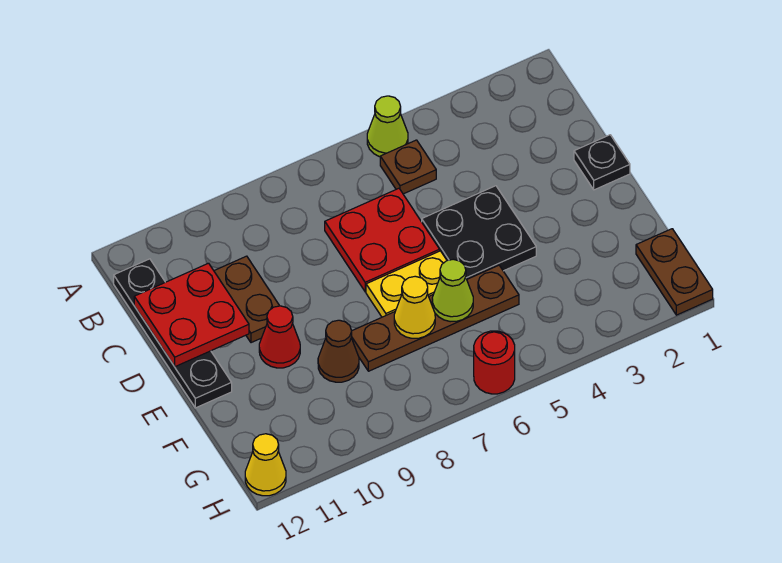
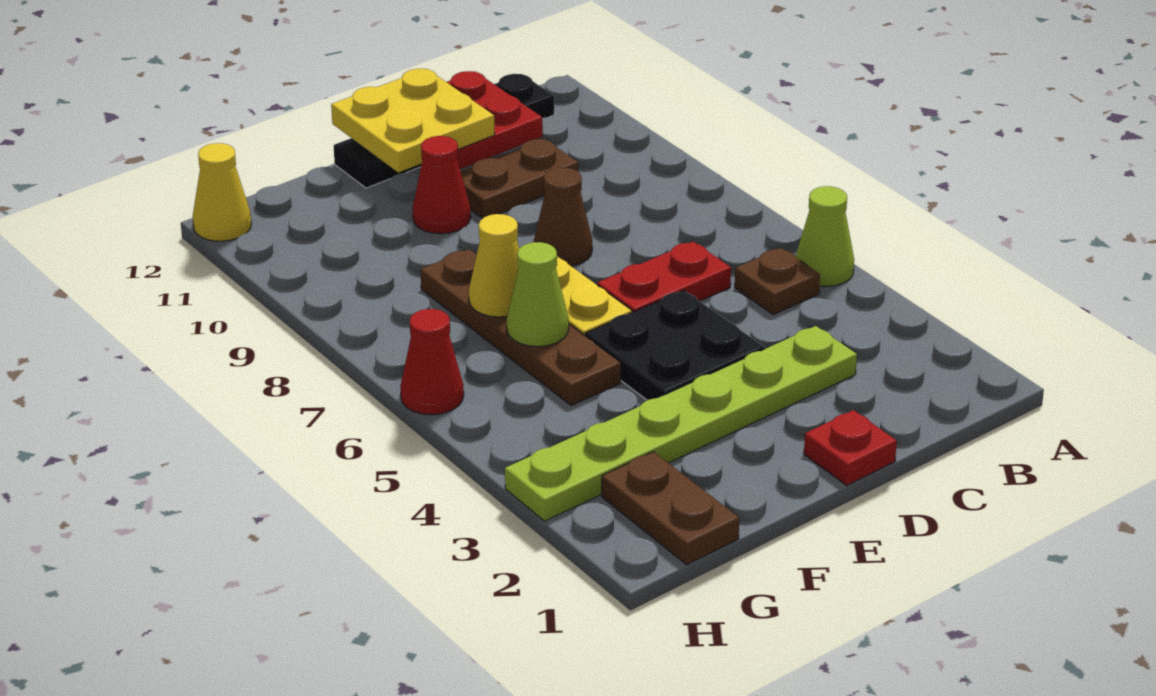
none -> lime plate C3:H3 level 1
red plate C6:D7 level 1 -> red plate C6:D6 level 1
black plate D1 level 1 -> red plate D1 level 1
none -> yellow plate D11:E12 level 3
brown cone F9 level 1 -> brown cone D8 level 1
brown plate G1:H1 level 1 -> brown plate G1:G2 level 1
red round brick H6 level 1 -> red cone H6 level 1

